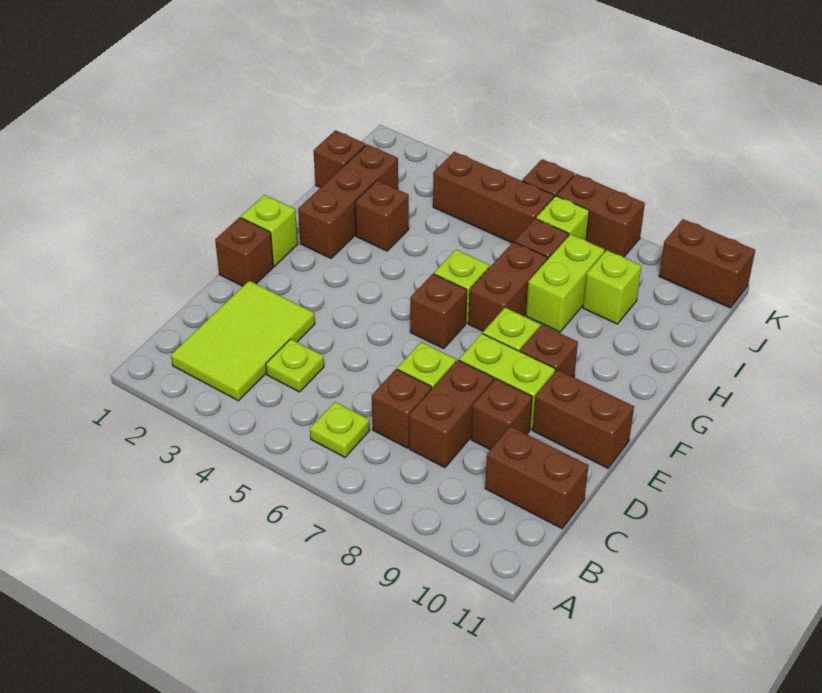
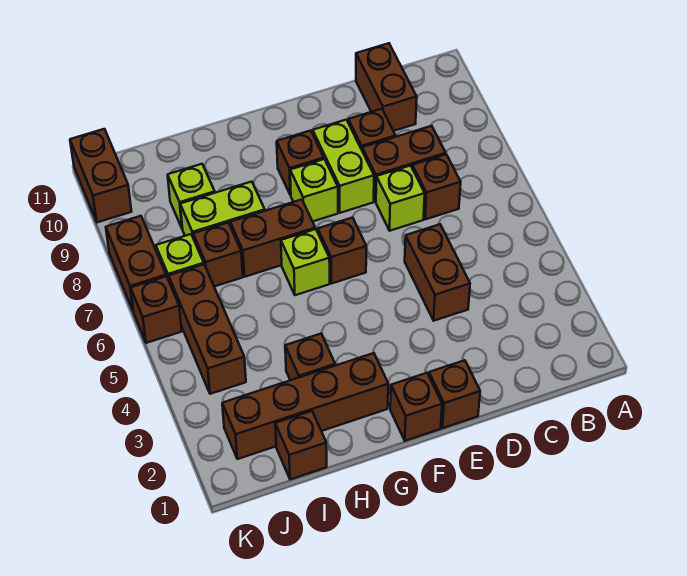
lime tile B2:D3 level 1 -> none
lime plate B6 level 1 -> none
lime plate C4 level 1 -> none
brown brick E10:E11 level 1 -> brown brick D4:D5 level 1
lime brick F1 level 1 -> brown brick F1 level 1
brown brick G2:I2 level 1 -> brown brick G2:J2 level 1

